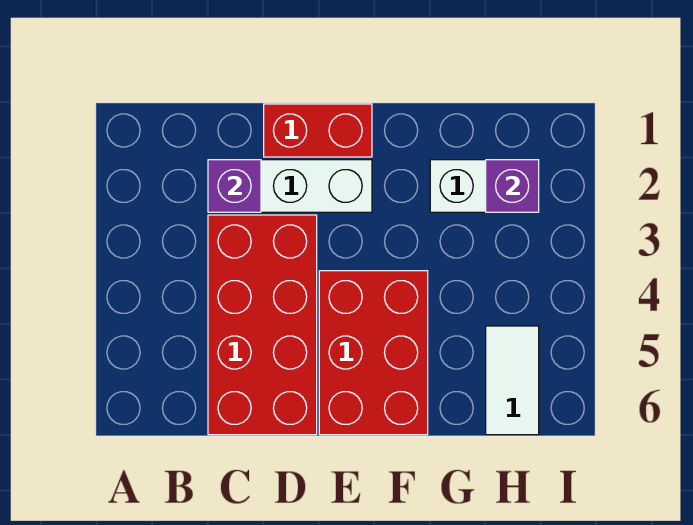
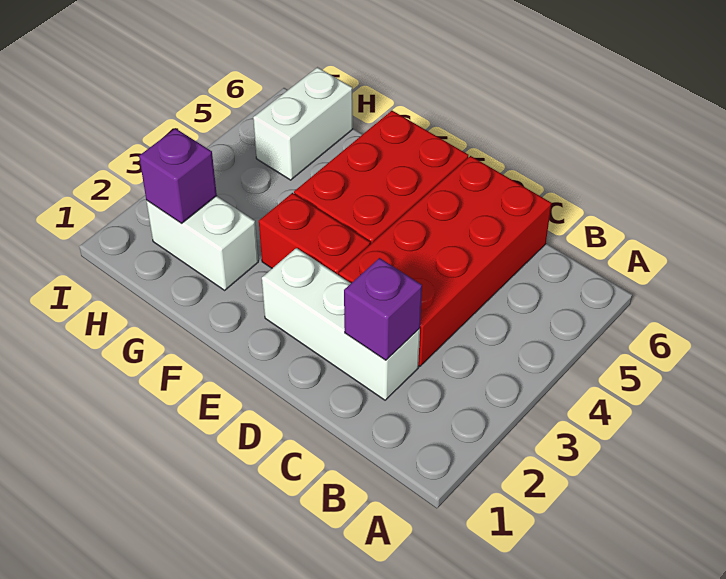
red brick D1:E1 level 1 -> red brick E3:F3 level 1
white tile H5:H6 level 1 -> white brick H5:H6 level 1

